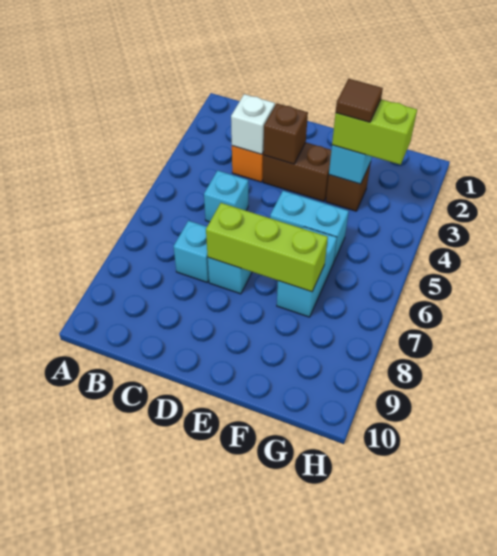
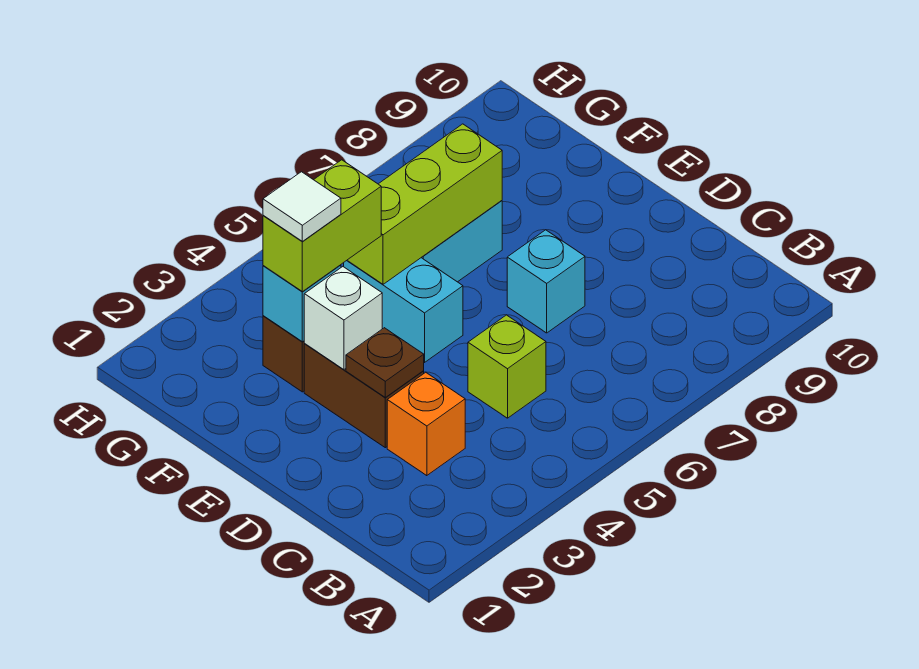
white brick C3 level 2 -> white brick E3 level 2
cyan brick C5 level 1 -> lime brick C5 level 1
cyan brick C7 level 1 -> none
brown brick D3 level 2 -> brown plate D3 level 2
lime brick D7:F7 level 2 -> lime brick F5:F7 level 2
lime brick F3:G3 level 3 -> lime brick F3:F4 level 3
brown tile F3 level 4 -> white tile F3 level 4

